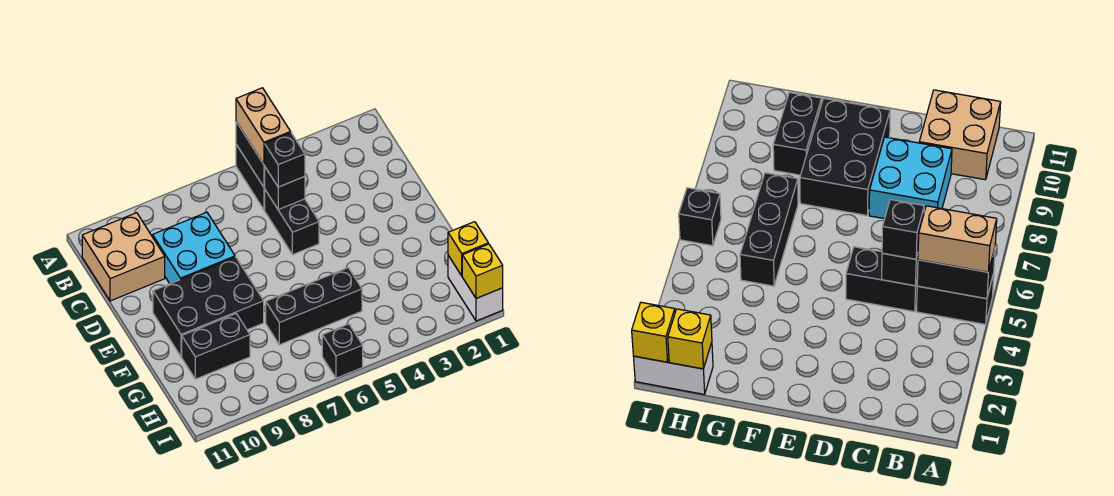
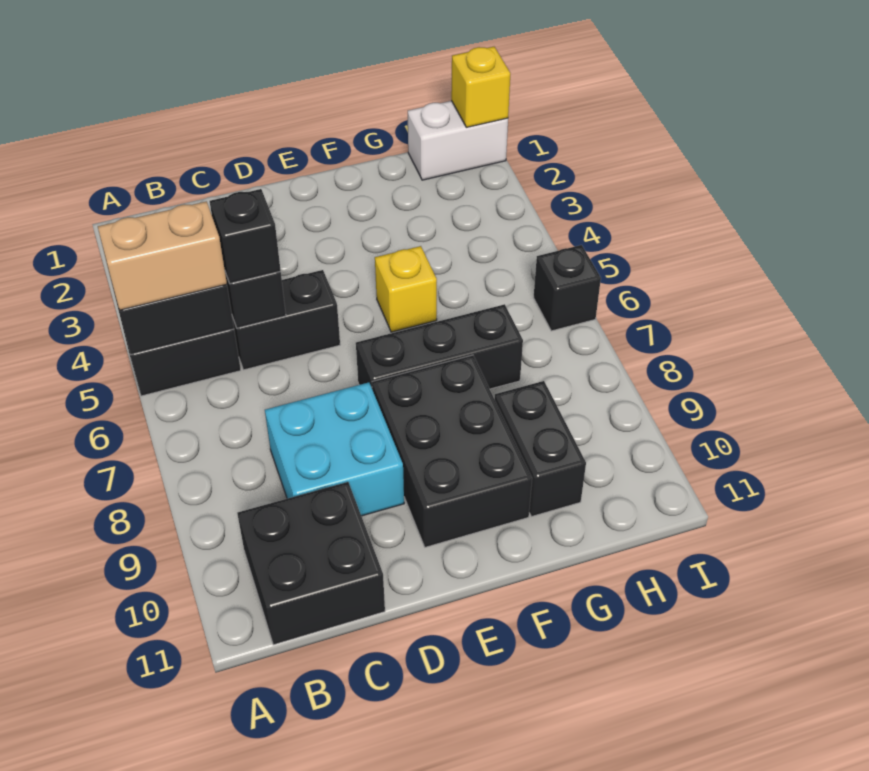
tan brick B10:C11 level 1 -> black brick B10:C11 level 1
black brick G5:G7 level 1 -> black brick E7:G7 level 1
yellow brick H1 level 2 -> yellow brick F5 level 1

